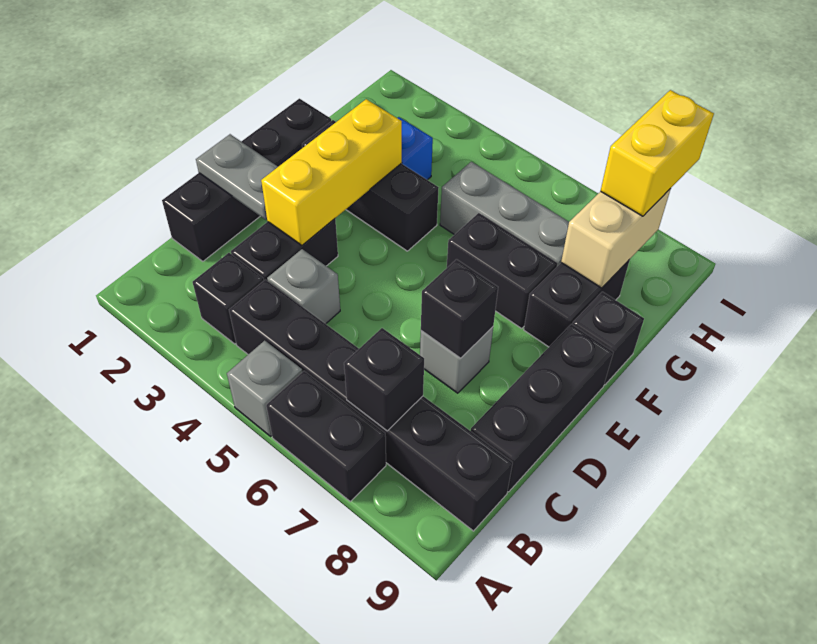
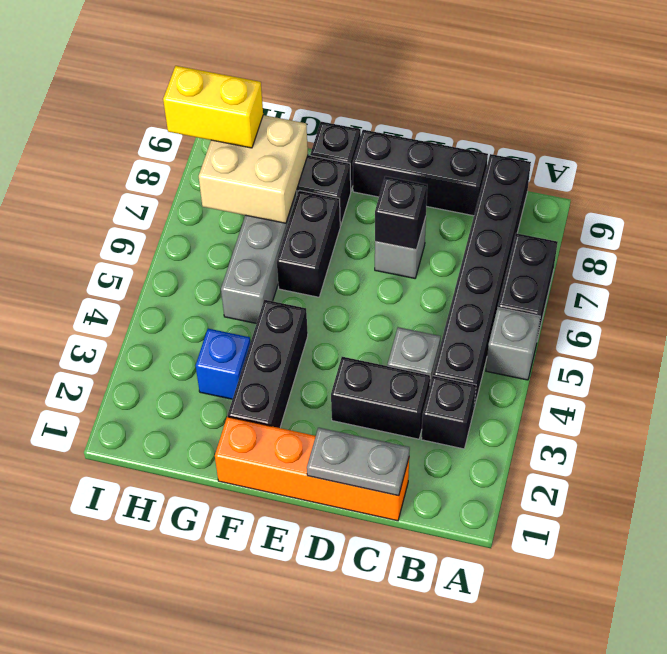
black brick B7 level 2 -> none
black brick C1:F1 level 1 -> orange brick C1:F1 level 1
grey plate D1:D2 level 2 -> grey plate C1:D1 level 2
yellow brick D3:F3 level 2 -> none
tan brick G8:H8 level 2 -> tan brick G7:H8 level 2

